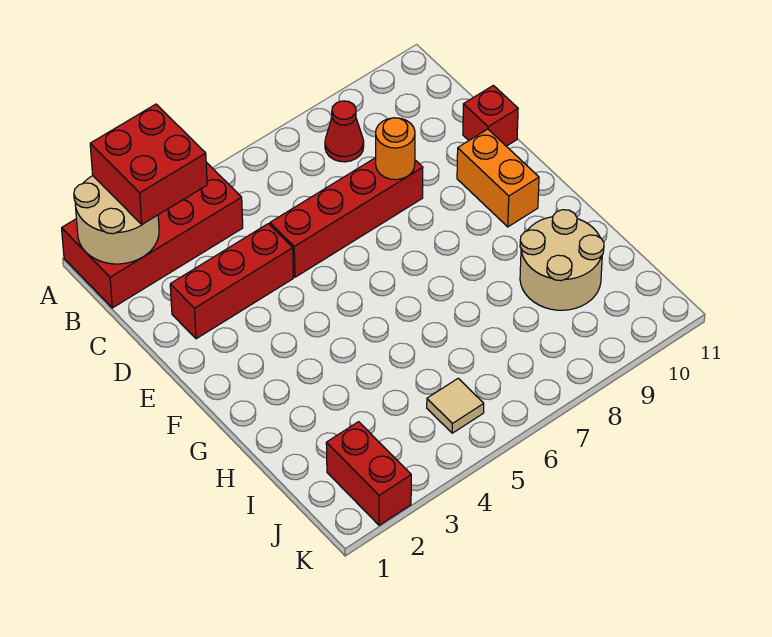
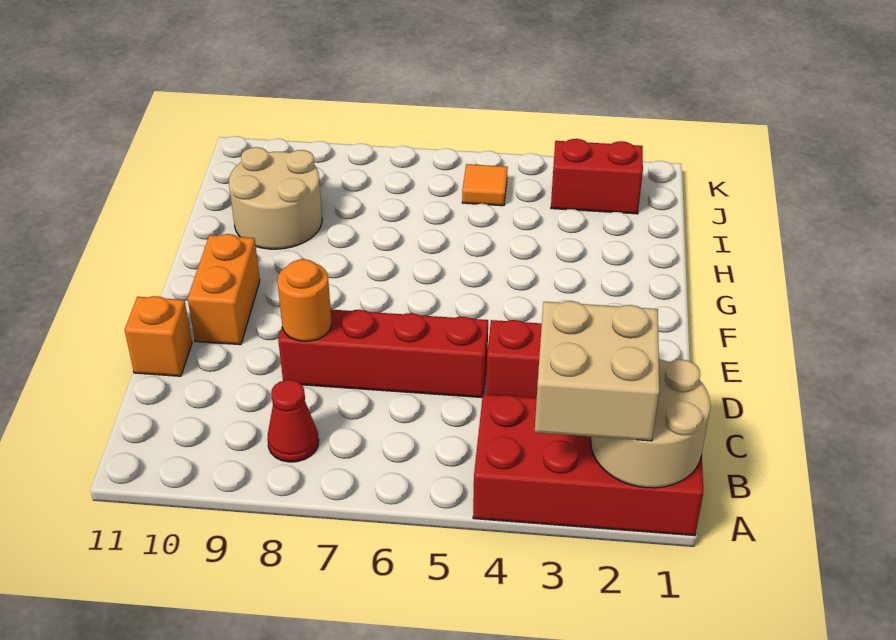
red brick A2:B3 level 3 -> tan brick A2:B3 level 3
red brick D11 level 1 -> orange brick D11 level 1
red brick J2:K2 level 1 -> red brick J2:J3 level 1
tan tile J5 level 1 -> orange tile J5 level 1

